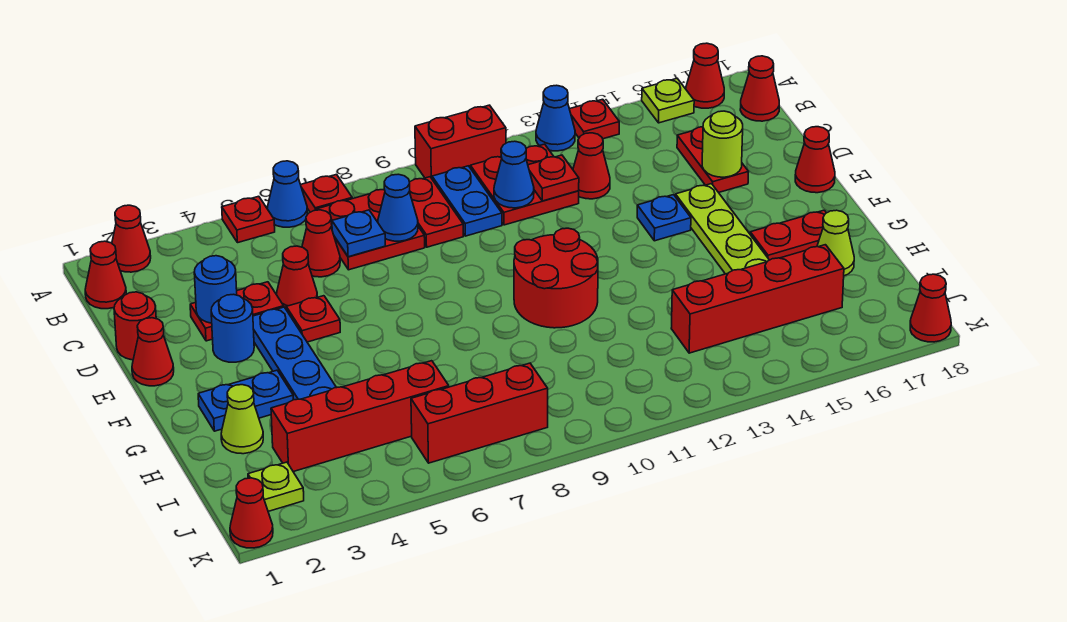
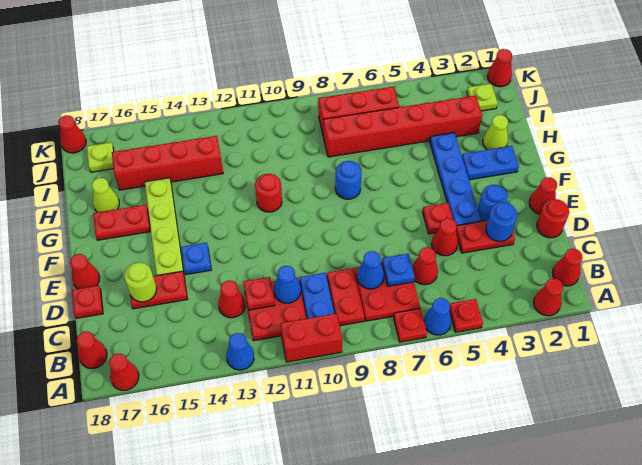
red plate A14 level 1 -> red plate D18 level 1
lime plate A16 level 1 -> lime plate J17 level 1
red plate C16:D16 level 1 -> red plate D15:D16 level 1
red round brick F10:G11 level 1 -> red round brick G11 level 1
none -> blue round brick G8 level 1
red brick I3:I6 level 1 -> red brick I3:I8 level 1

